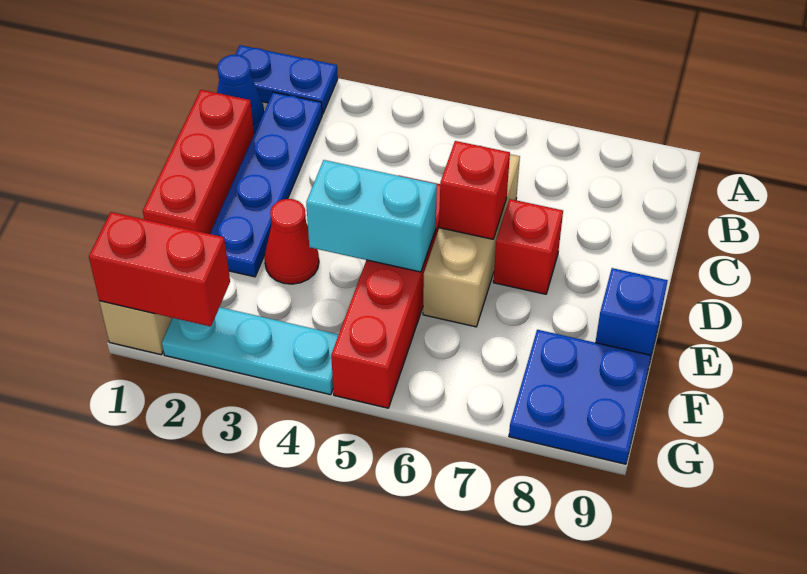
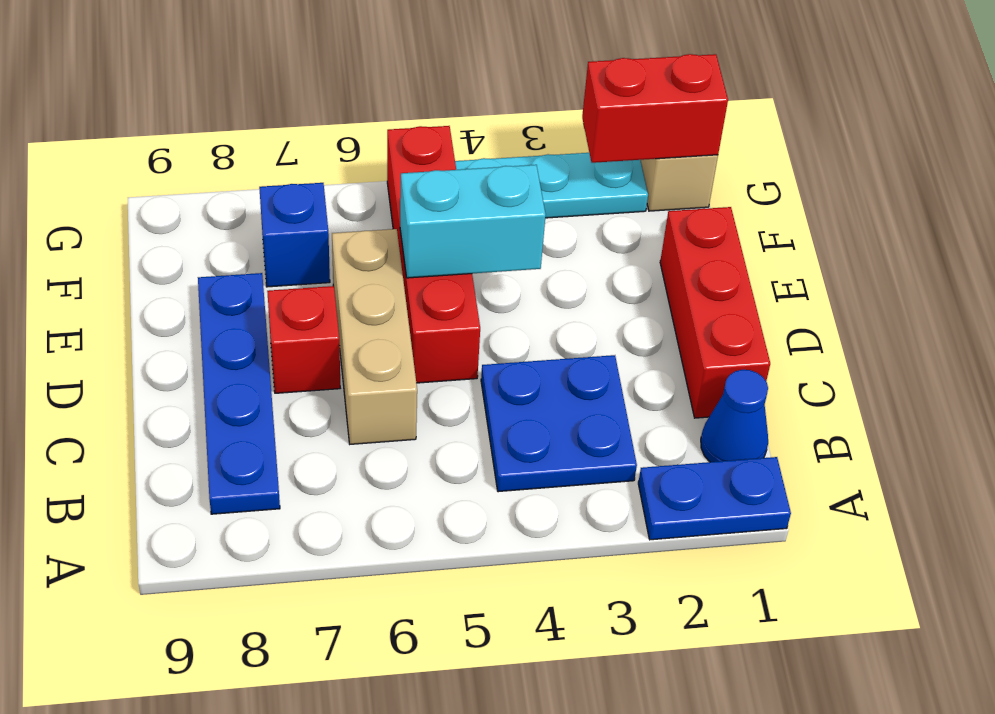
blue plate B2:E2 level 1 -> blue plate B8:E8 level 1
red brick D6 level 2 -> none
red cone E3 level 1 -> none
blue brick E9 level 1 -> blue brick F7 level 1
blue plate F8:G9 level 1 -> blue plate B3:C4 level 1

